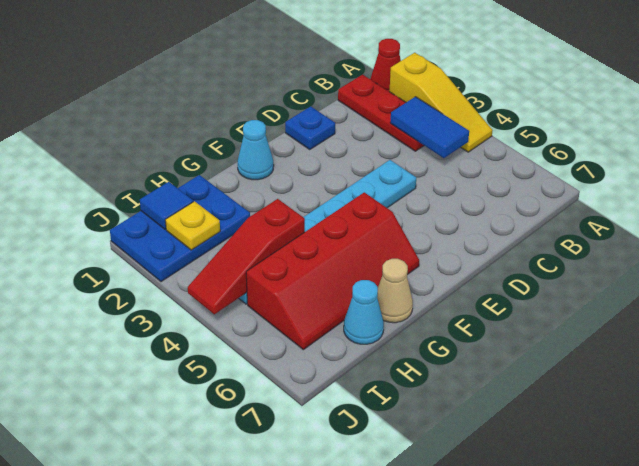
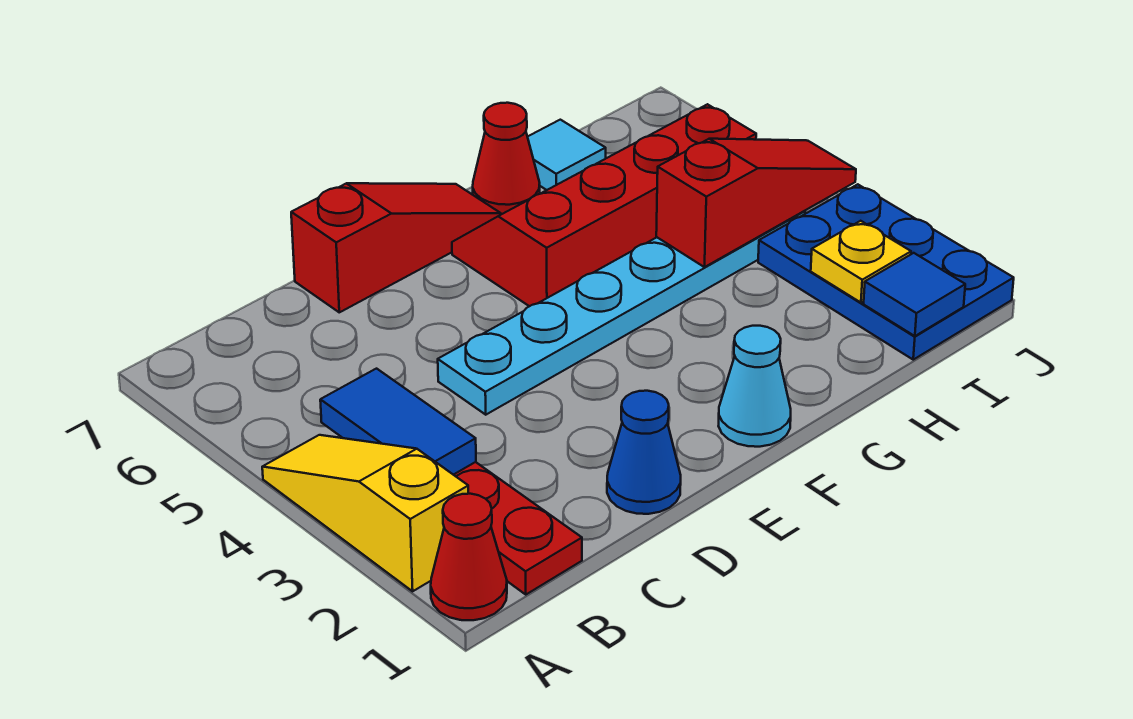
blue plate D1 level 1 -> blue cone D1 level 1
none -> red slope D7:F7 level 1 top D
tan cone G7 level 1 -> red cone G7 level 1
blue plate H1:J2 level 1 -> blue plate I1:J3 level 1
cyan cone H7 level 1 -> cyan tile H7 level 1

